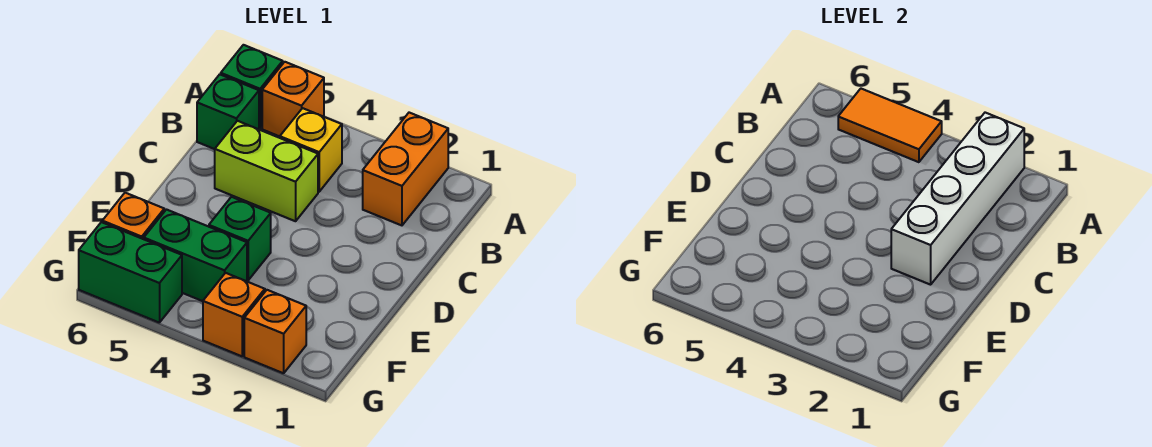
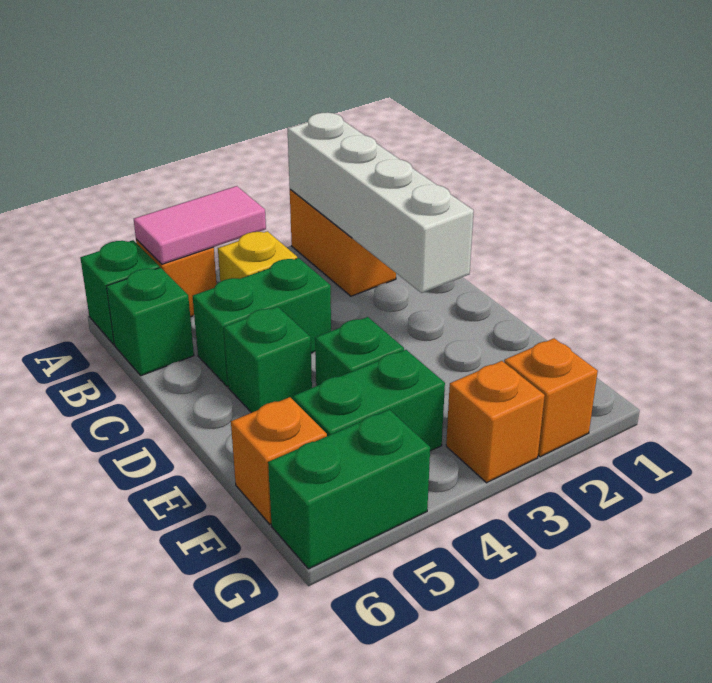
orange tile A4:A5 level 2 -> pink tile A4:A5 level 2
lime brick C4:C5 level 1 -> green brick C4:C5 level 1
none -> green brick D5 level 1

